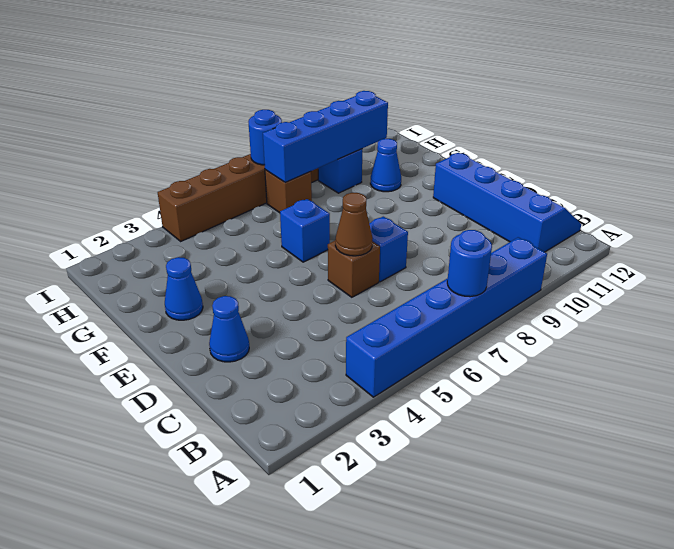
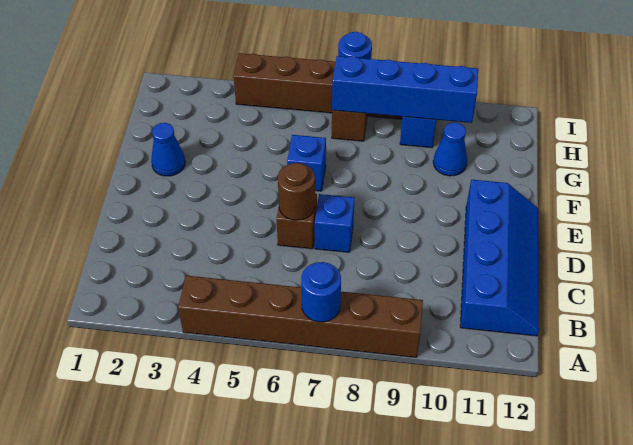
blue brick A4:A9 level 1 -> brown brick A4:A9 level 1
blue cone D2 level 1 -> none
brown cone D6 level 2 -> brown round brick D6 level 2

